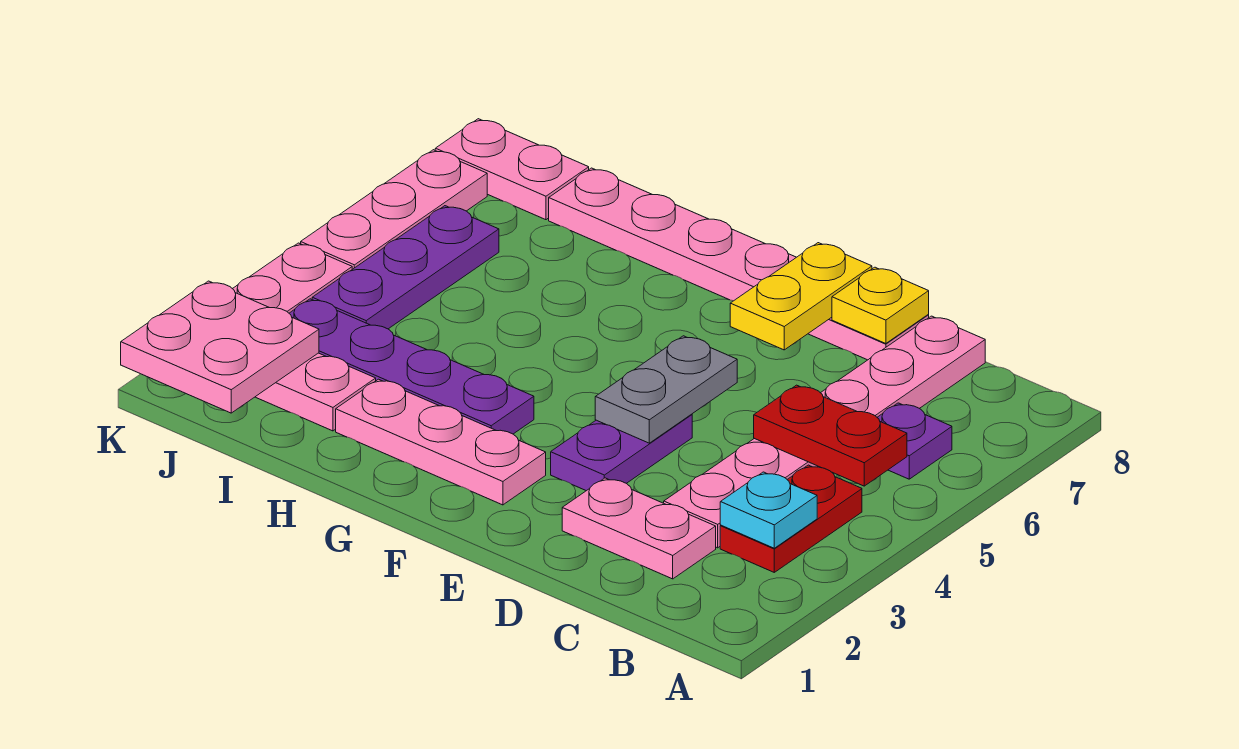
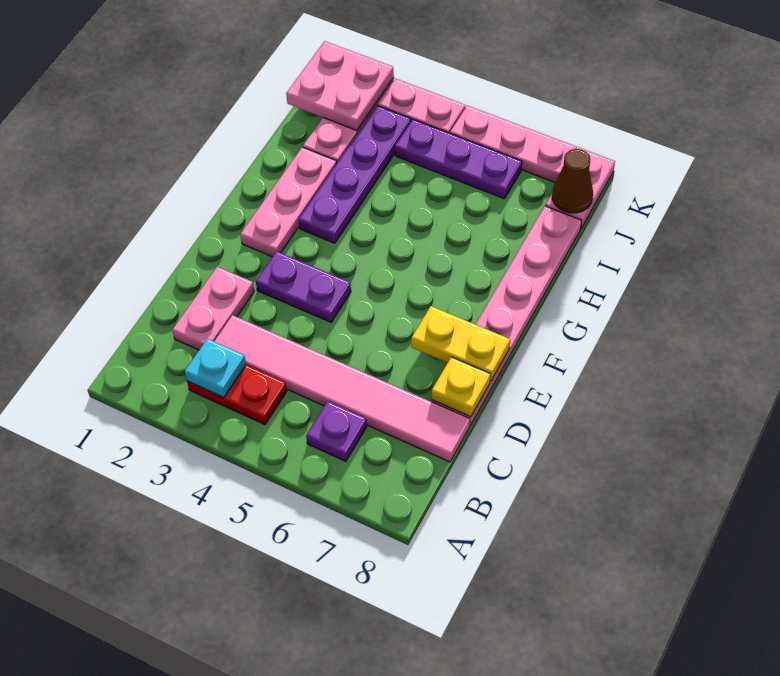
red plate B5:C5 level 2 -> none
pink plate C3:C8 level 1 -> pink tile C3:C8 level 1
grey plate E4:E5 level 2 -> none
none -> brown cone J8 level 2

